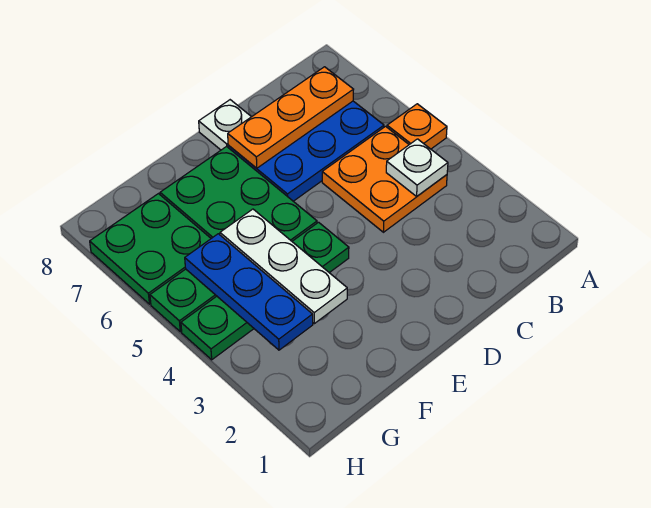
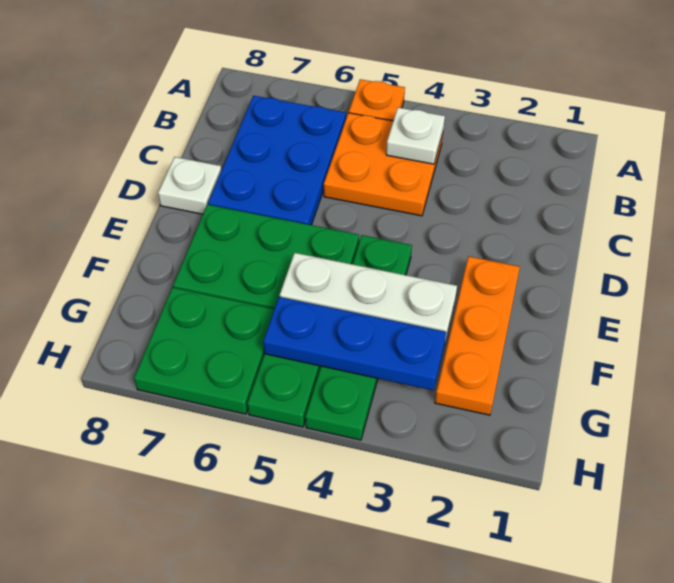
orange plate B7:D7 level 2 -> orange plate E2:G2 level 1

